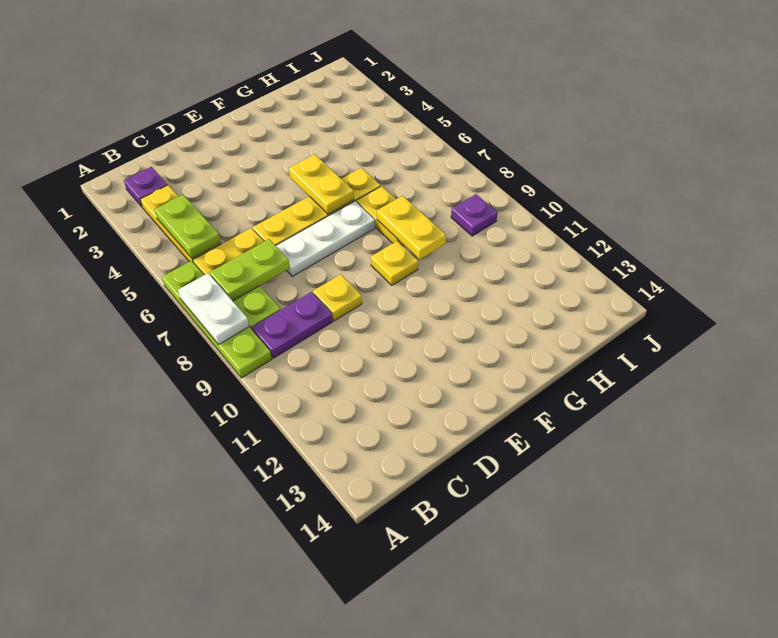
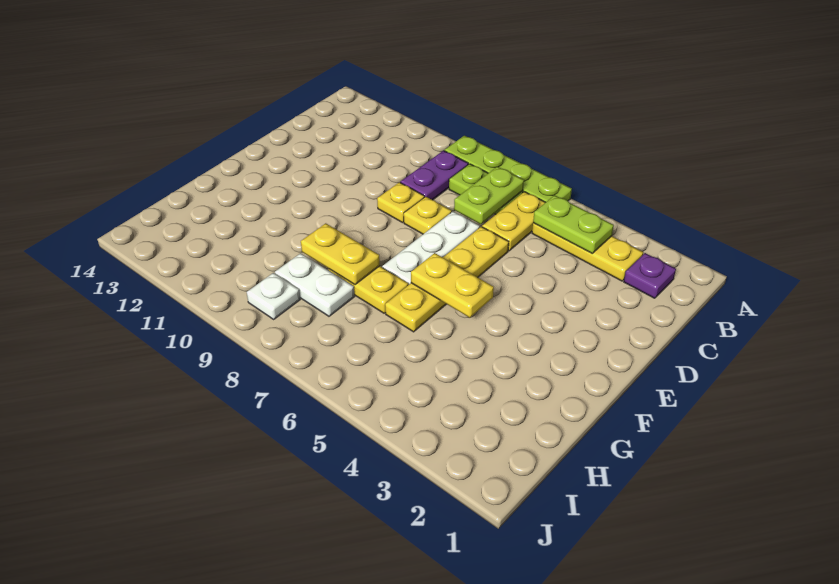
white plate A7:A8 level 2 -> white plate H8:H9 level 1
yellow plate F9 level 1 -> yellow plate D8 level 1
purple plate I9 level 1 -> white plate I9 level 1

